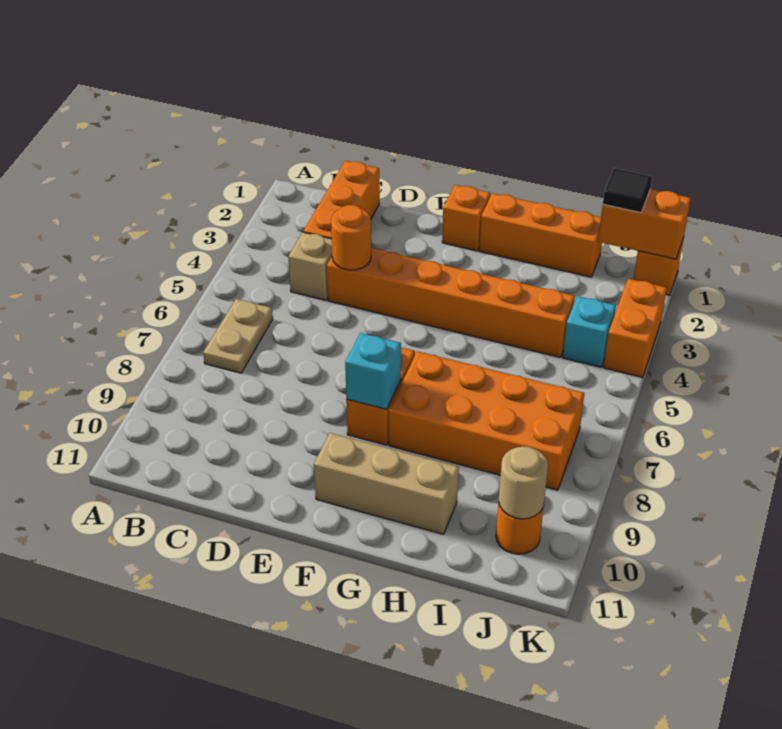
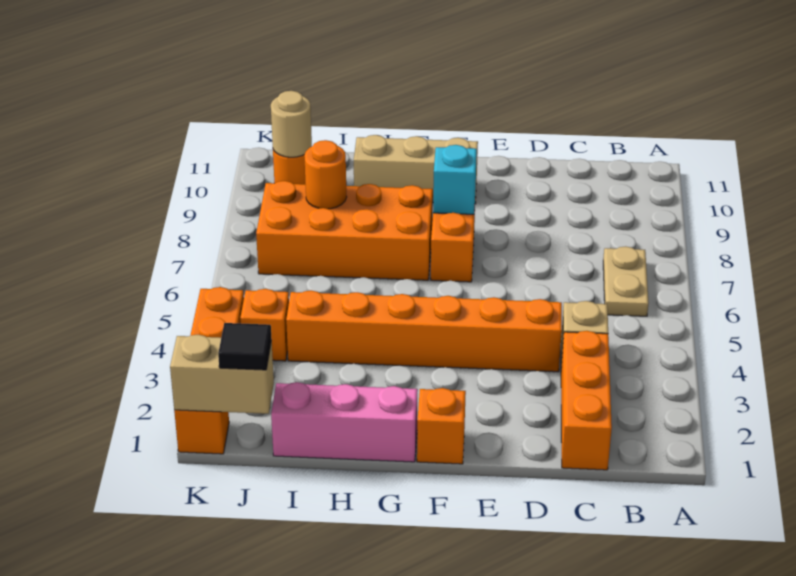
orange round brick D4 level 2 -> orange round brick I8 level 2
orange brick G1:I1 level 1 -> pink brick G1:I1 level 1
orange brick J1:K1 level 2 -> tan brick J1:K1 level 2
cyan brick J4 level 1 -> orange brick J4 level 1

